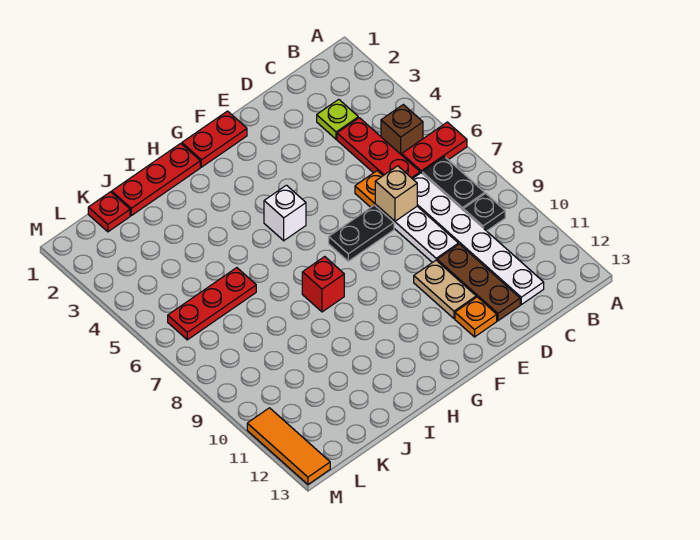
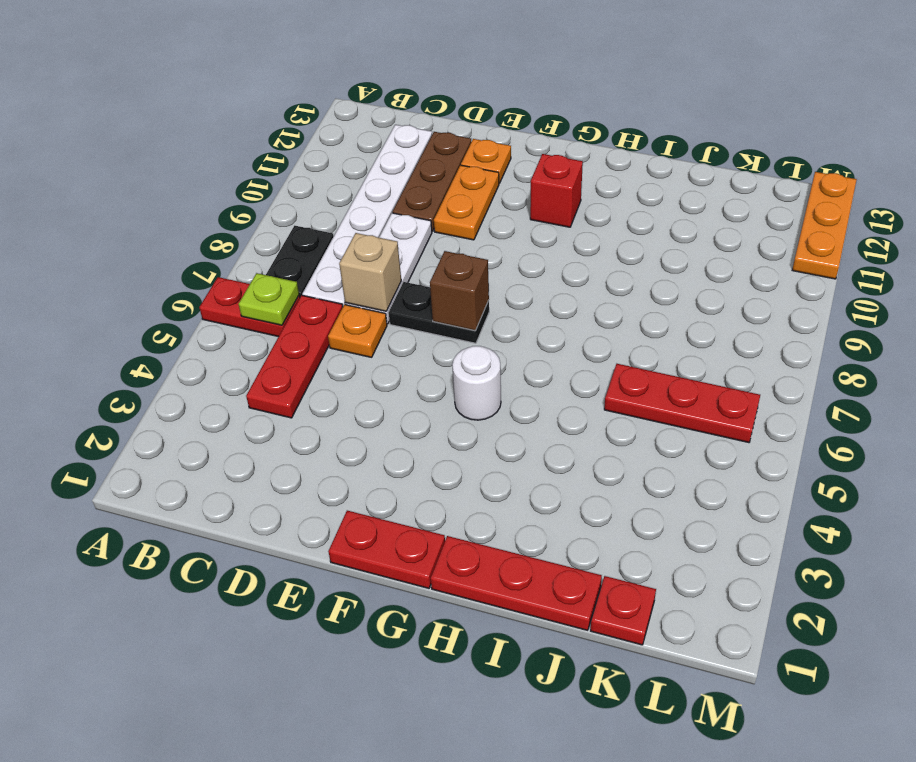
brown brick B5 level 1 -> brown brick F7 level 2
black plate B9 level 1 -> none
lime plate C3 level 1 -> lime plate B6 level 2
tan plate E10:E11 level 1 -> orange plate E10:E11 level 1
white brick G5 level 1 -> white round brick G5 level 1
red brick H8 level 1 -> red brick G11 level 1
orange tile M11:M13 level 1 -> orange plate M11:M13 level 1

